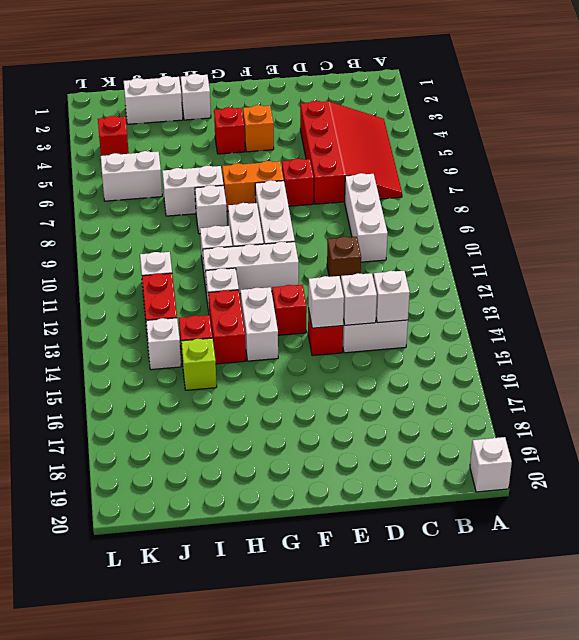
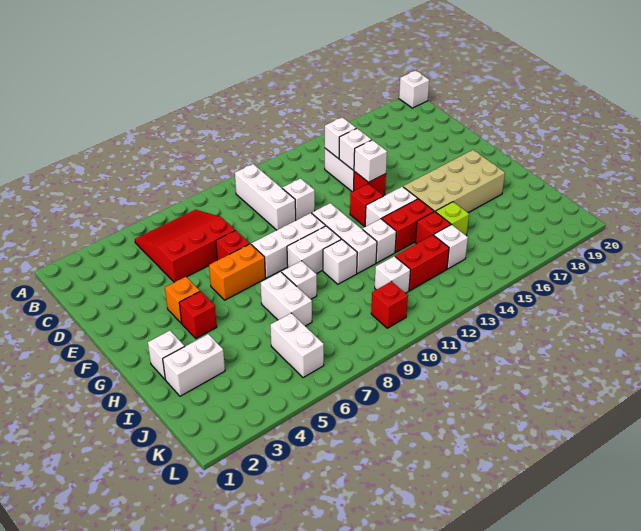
red slope B4:D7 level 1 top D -> red slope B5:D7 level 1 top D
white brick C8:C10 level 1 -> white brick B10:D10 level 1
brown brick D11 level 1 -> white brick D11 level 1
orange brick F7:G7 level 1 -> orange brick F6:F7 level 1
none -> tan brick G15:H18 level 1
white brick I2:J2 level 1 -> white brick I2:I3 level 1
red brick K4 level 1 -> red brick K10 level 1

